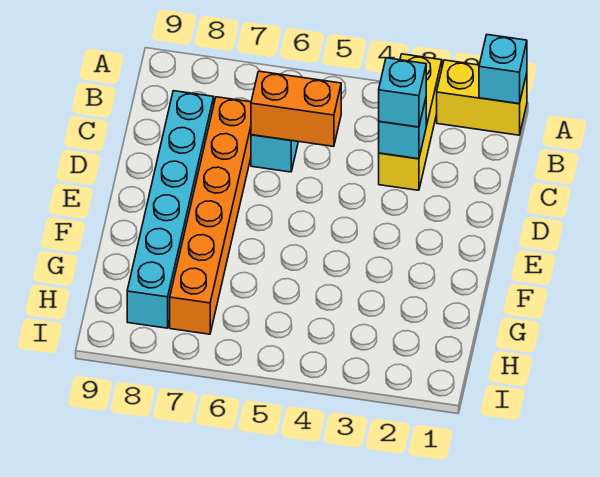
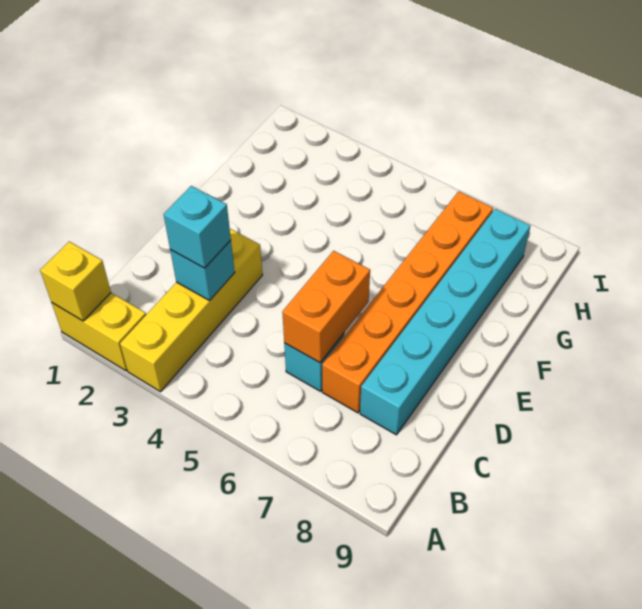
cyan brick A1 level 2 -> yellow brick A1 level 2
yellow brick A3:C3 level 1 -> yellow brick A3:D3 level 1
orange brick C5:C6 level 2 -> orange brick C6:D6 level 2

